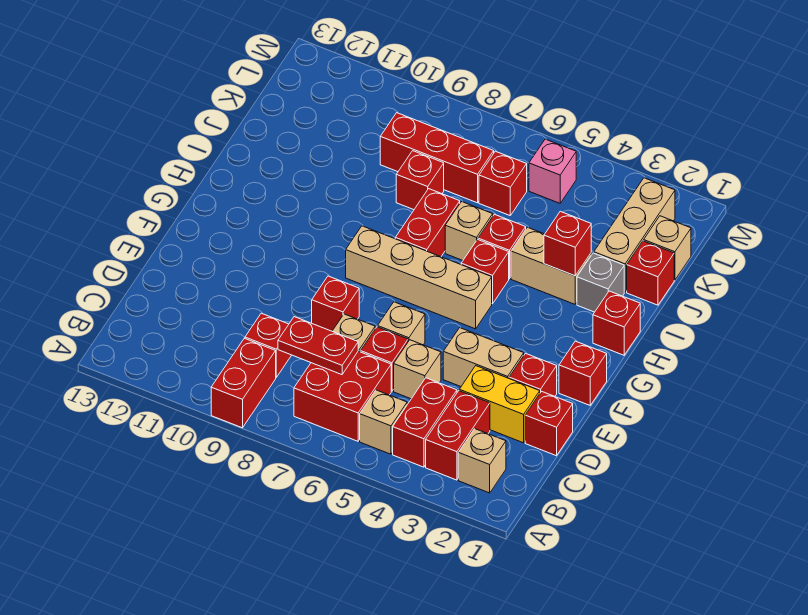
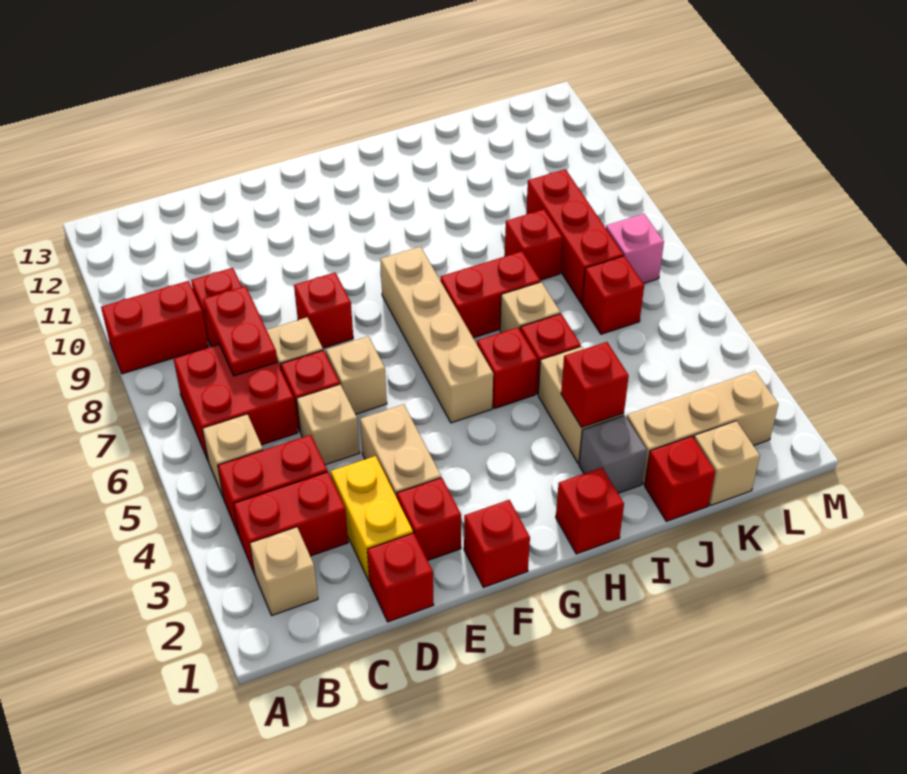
pink brick L5 level 1 -> pink brick L7 level 1

